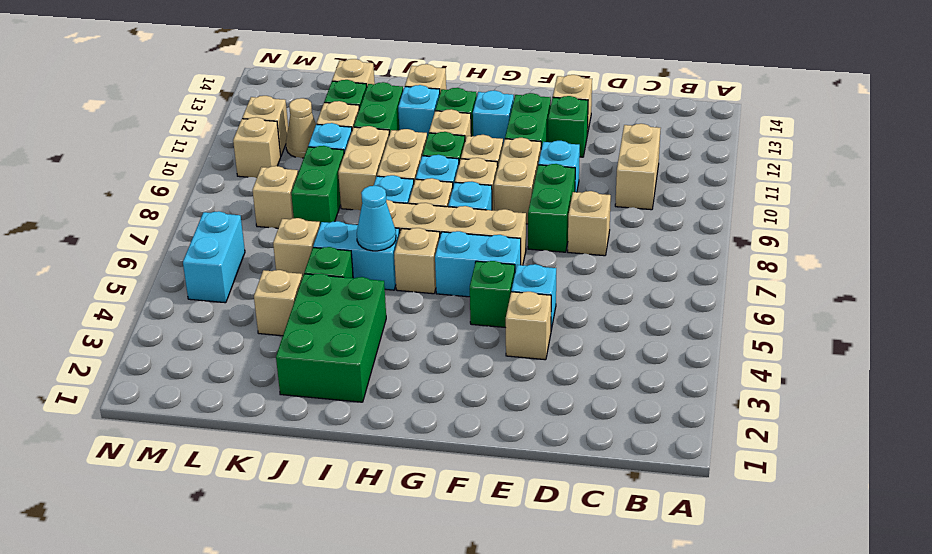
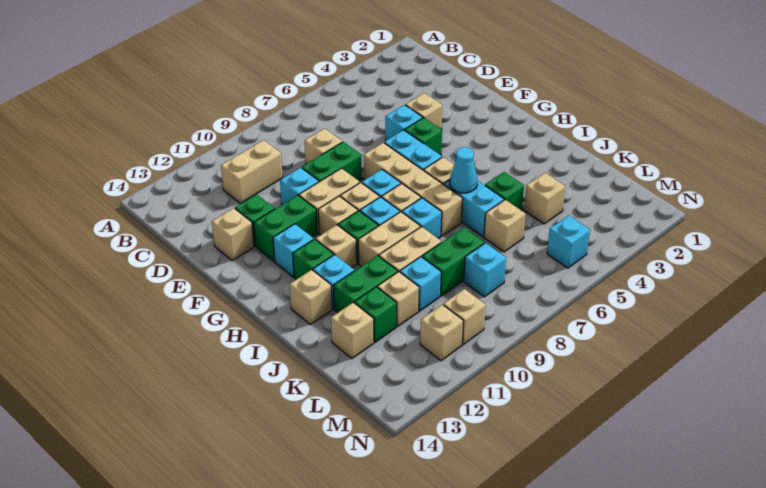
green brick I2:J4 level 1 -> none
tan brick L8 level 1 -> cyan brick L8 level 1
tan cone L11 level 1 -> none
cyan brick M5:M6 level 1 -> cyan brick M5 level 1

